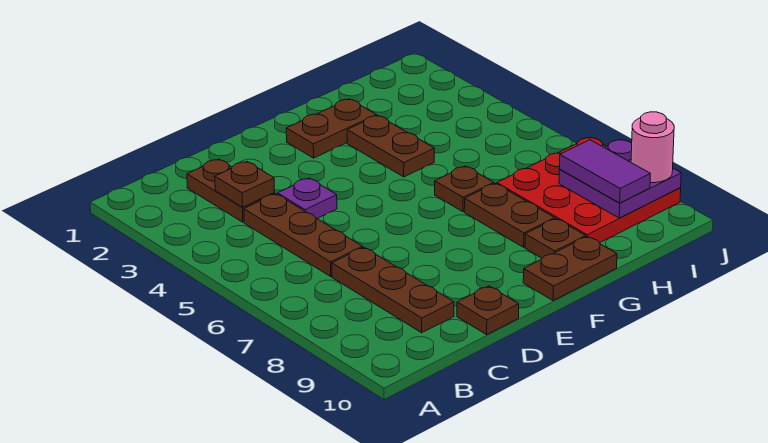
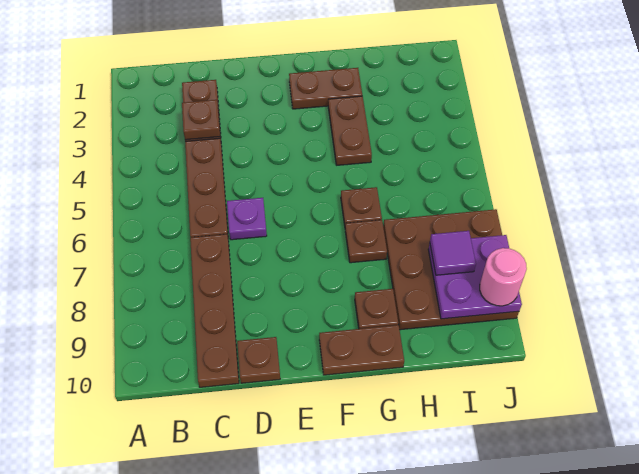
brown plate C7:C9 level 1 -> brown plate C7:C10 level 1
purple plate D4 level 1 -> purple plate D6 level 1
brown plate G7:G8 level 1 -> brown plate G7 level 1
red plate H7:J9 level 1 -> brown plate H7:J9 level 1
purple tile I8:I9 level 3 -> purple tile I8 level 3

